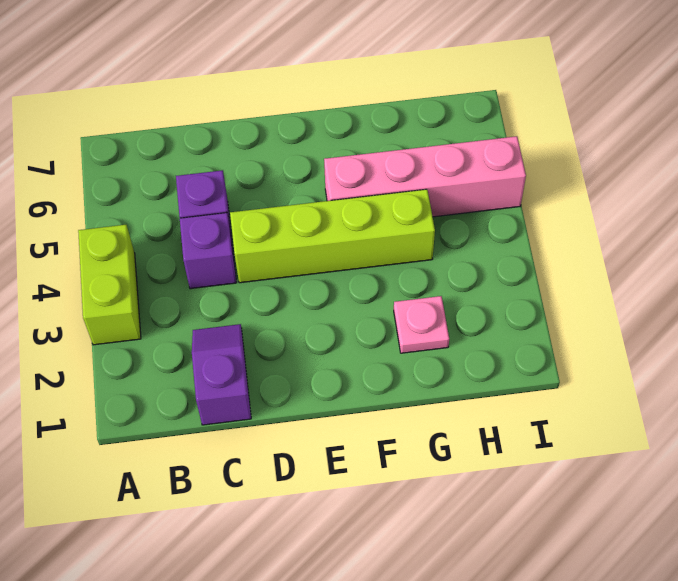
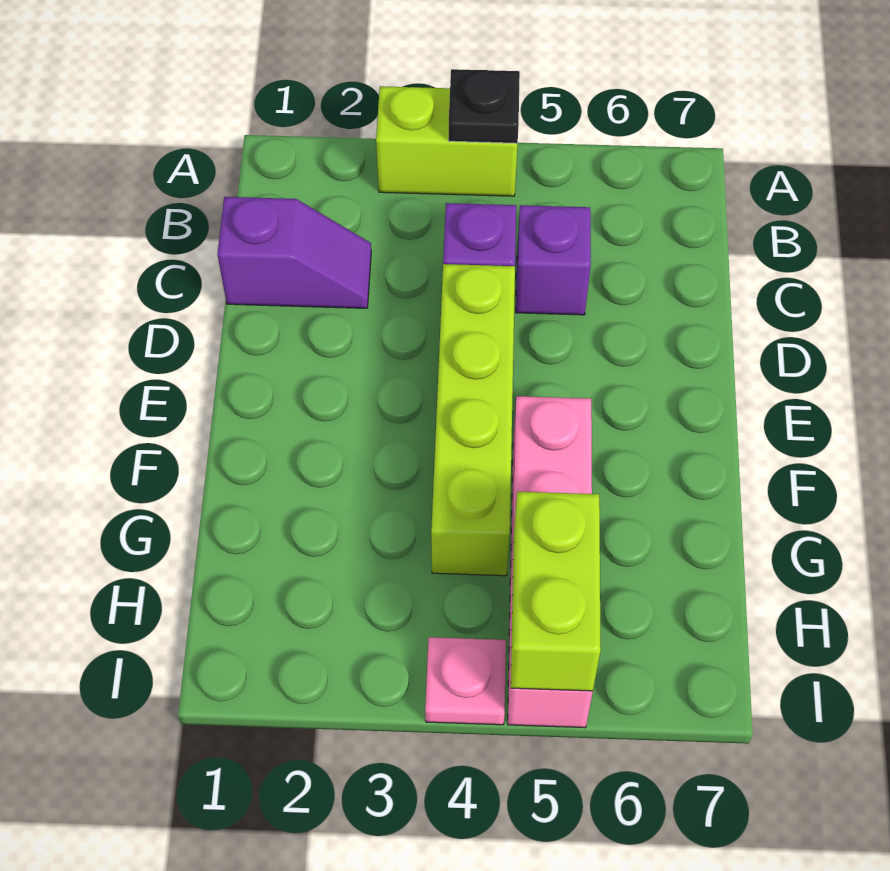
none -> black plate A4 level 2
pink plate G2 level 1 -> pink plate I4 level 1
none -> lime brick H5:I5 level 2

